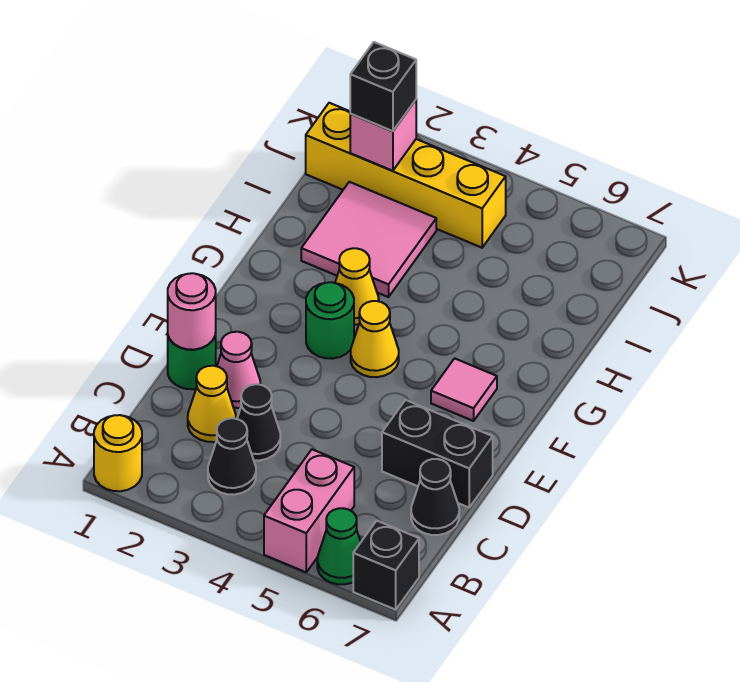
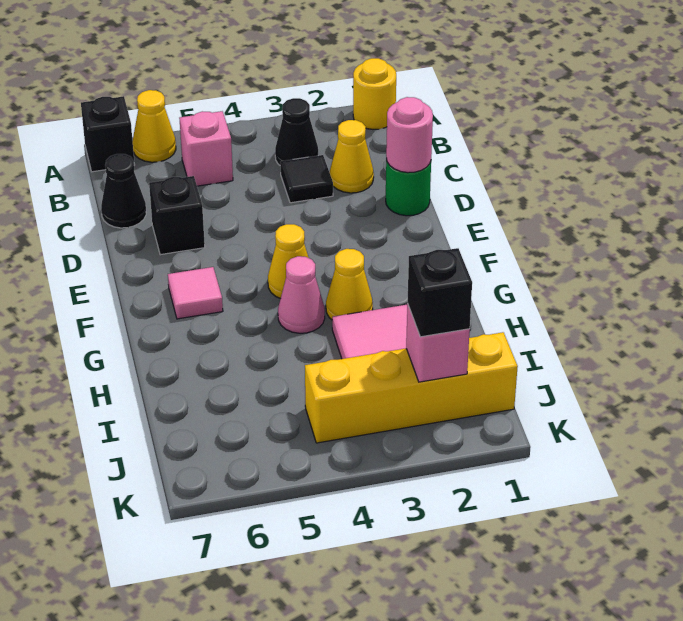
pink brick A5:B5 level 1 -> pink brick B5 level 1
green cone A6 level 1 -> yellow cone A6 level 1
black cone C3 level 1 -> black tile C3 level 1
pink cone D2 level 1 -> pink cone G4 level 1
black brick D6:D7 level 1 -> black brick D6 level 1
green round brick F3 level 1 -> none

